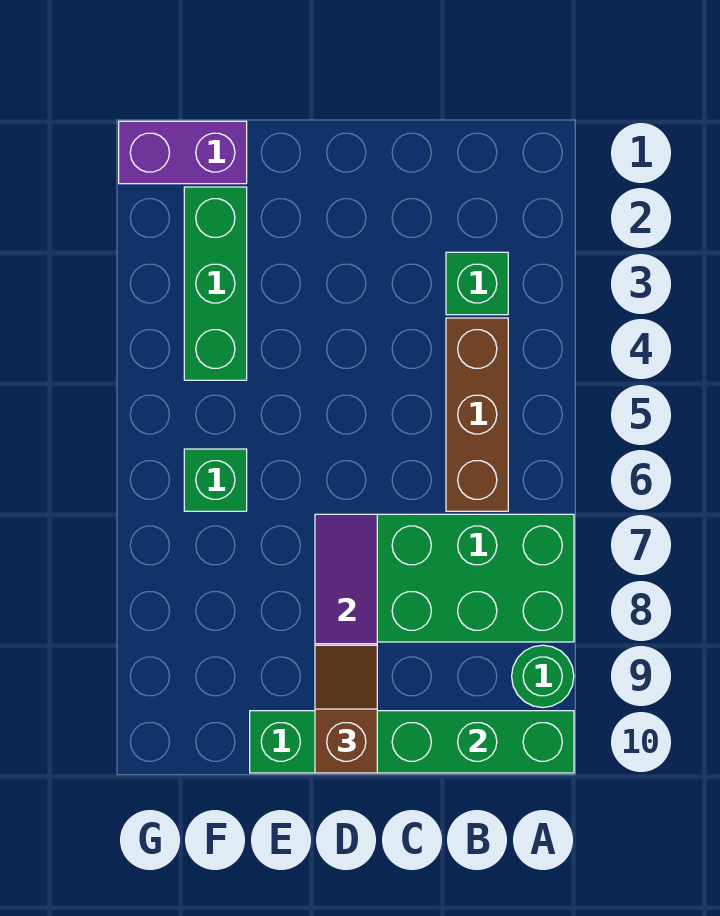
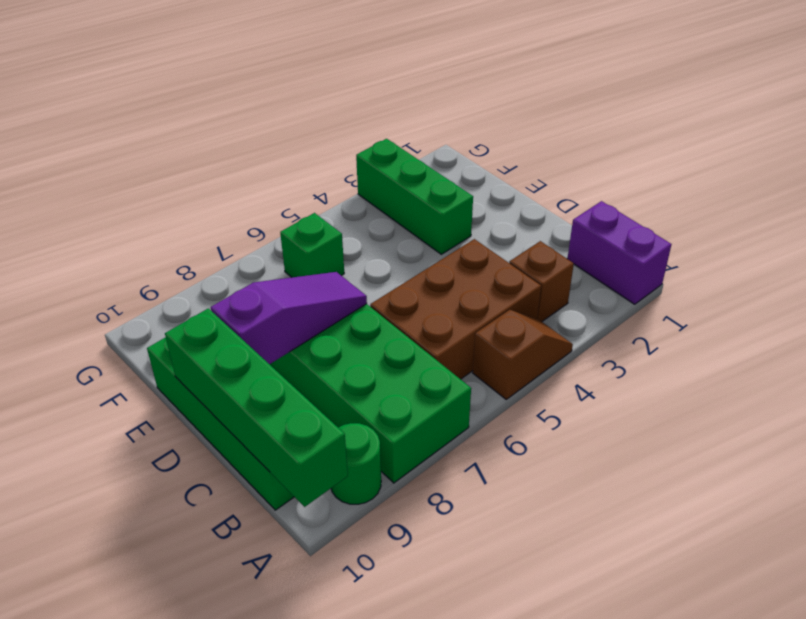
green brick B3 level 1 -> brown brick B3 level 1
brown brick B4:B6 level 1 -> brown brick B4:C6 level 1
brown slope D9:D10 level 3 top 10 -> brown slope A4:A5 level 1 top 5
purple brick F1:G1 level 1 -> purple brick A1:B1 level 1
green brick F2:F4 level 1 -> green brick E3:G3 level 1

